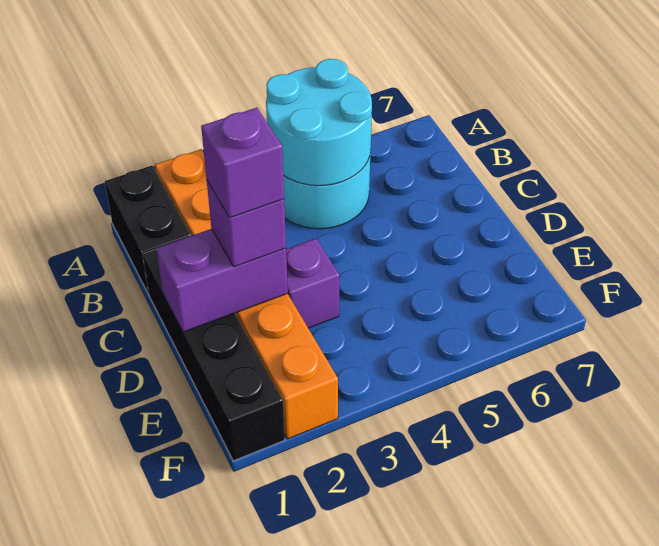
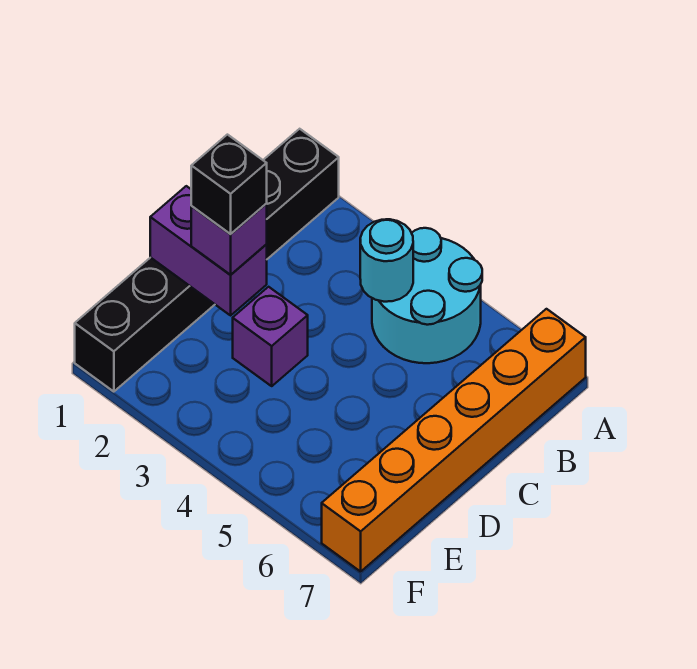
orange brick A2:F2 level 1 -> orange brick A7:F7 level 1
cyan round brick A4:B5 level 2 -> cyan round brick B4 level 2
purple brick D2 level 4 -> black brick D2 level 4

